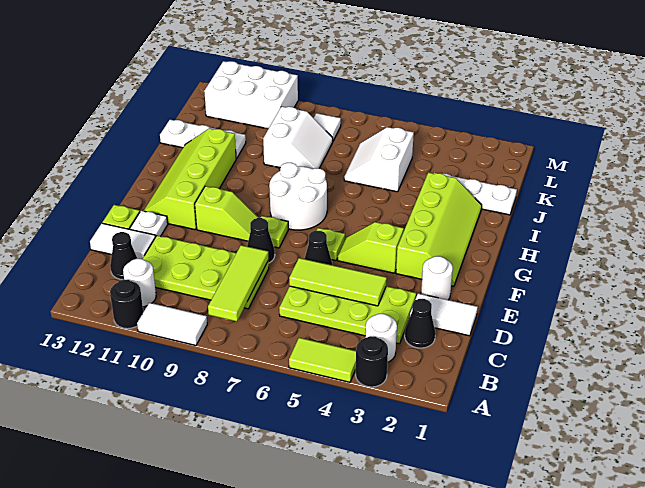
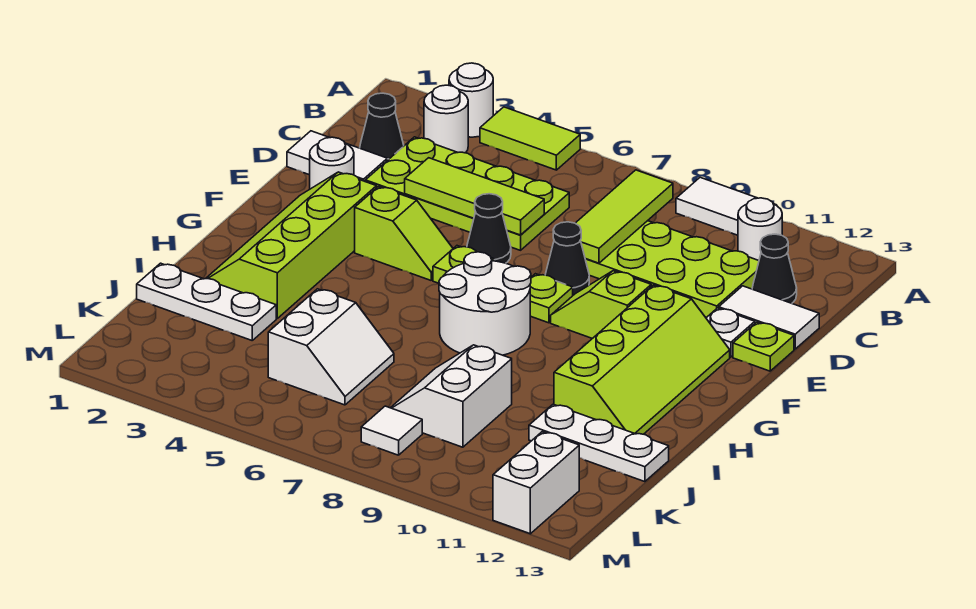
black round brick A3 level 1 -> white round brick A3 level 1
black round brick A11 level 1 -> none
white brick L10:M12 level 1 -> white brick L12:M12 level 1

